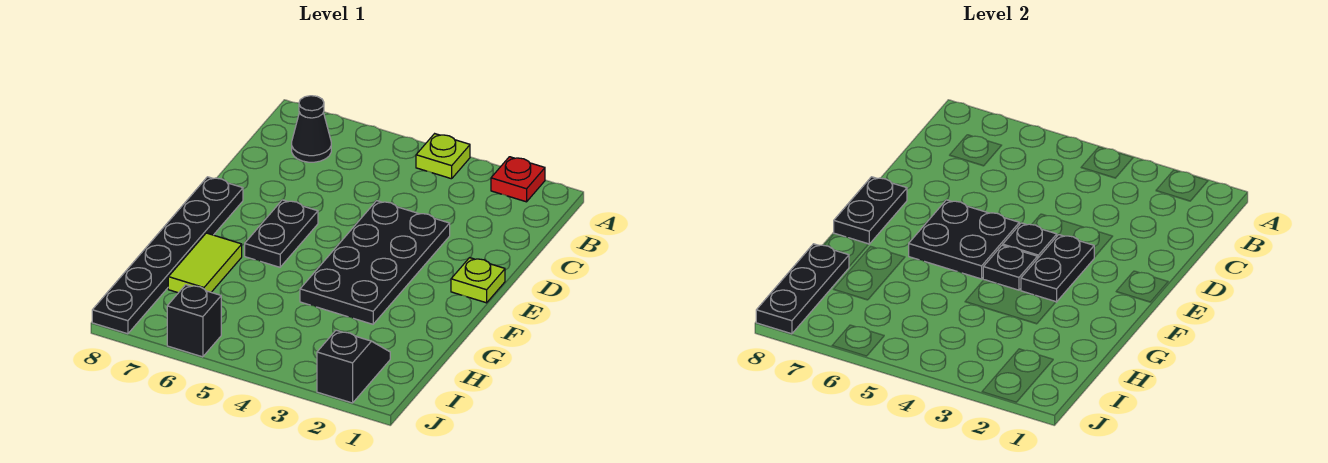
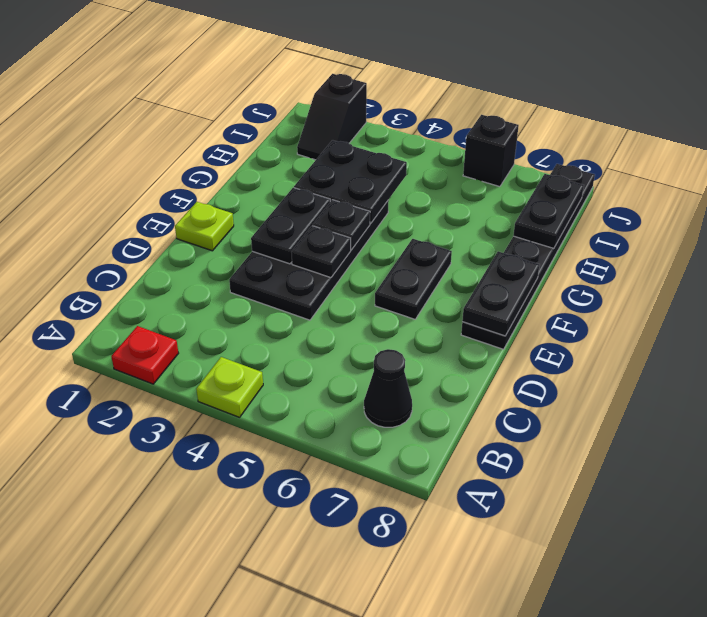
black plate E5:F6 level 2 -> black plate G3:H4 level 2
lime tile G7:H7 level 1 -> none
black plate H8:J8 level 2 -> black plate H8:I8 level 2

